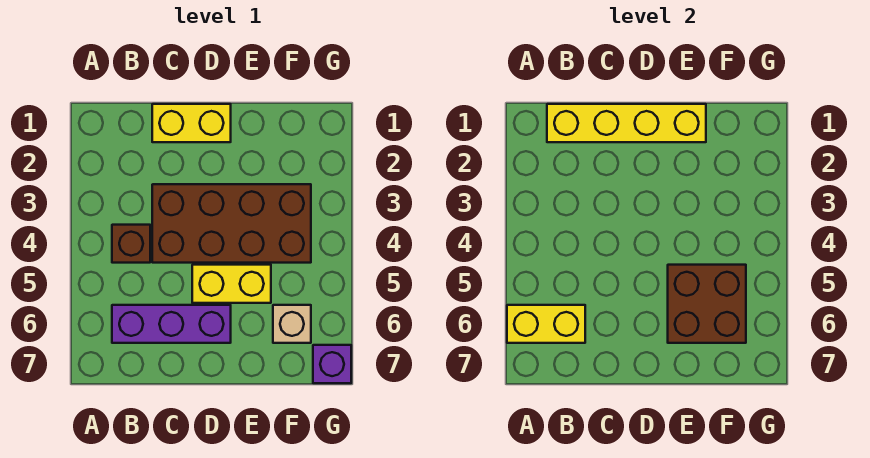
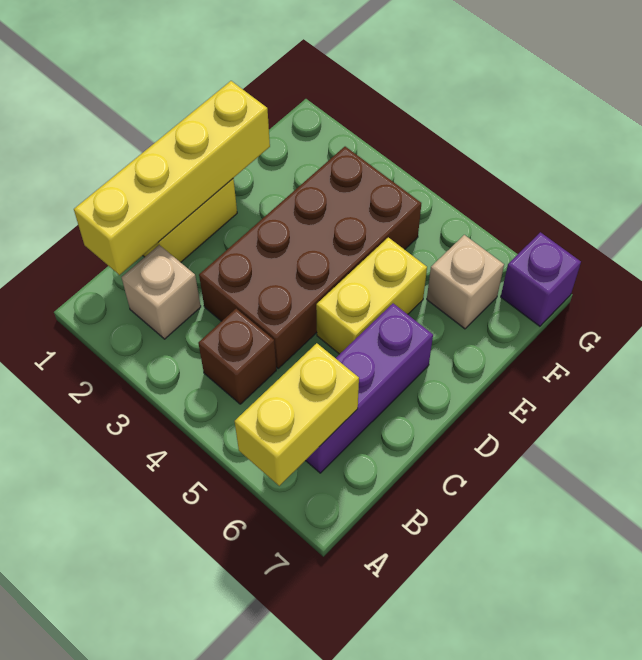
none -> tan brick B2 level 1
brown brick E5:F6 level 2 -> none

